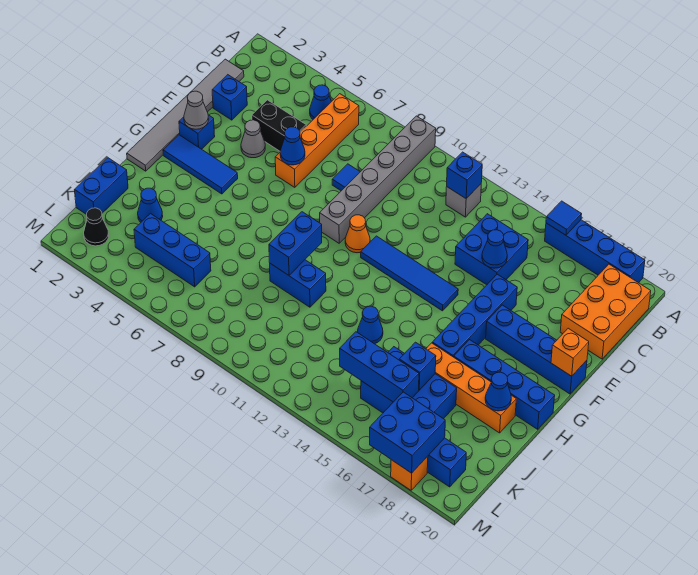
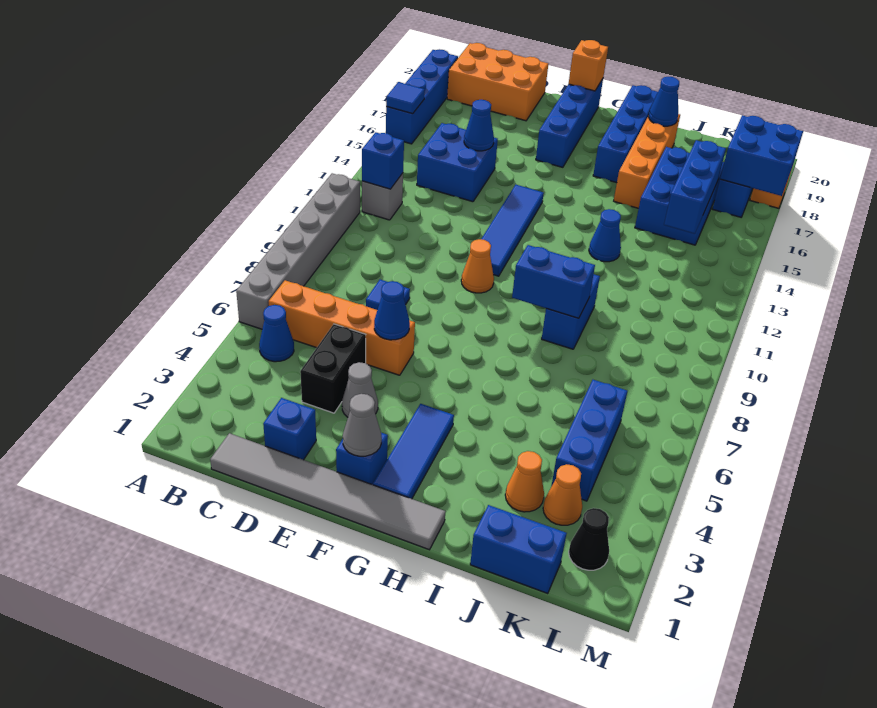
grey brick A9:F9 level 1 -> grey brick A6:A11 level 1
blue brick E16:H16 level 1 -> none
blue cone J3 level 1 -> orange cone J3 level 1
blue brick J16 level 2 -> none
none -> orange cone K3 level 1

